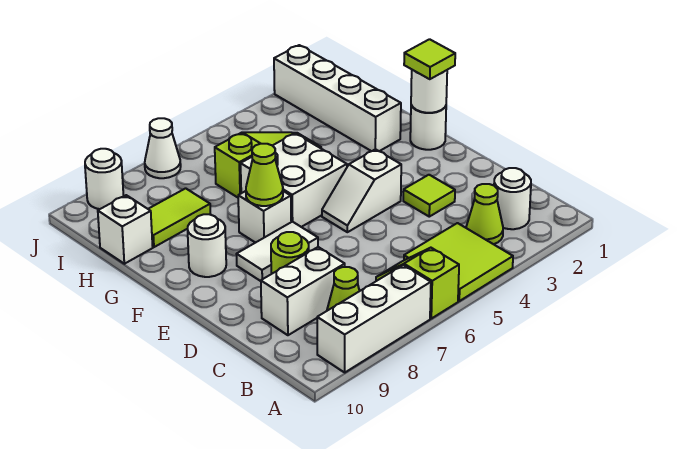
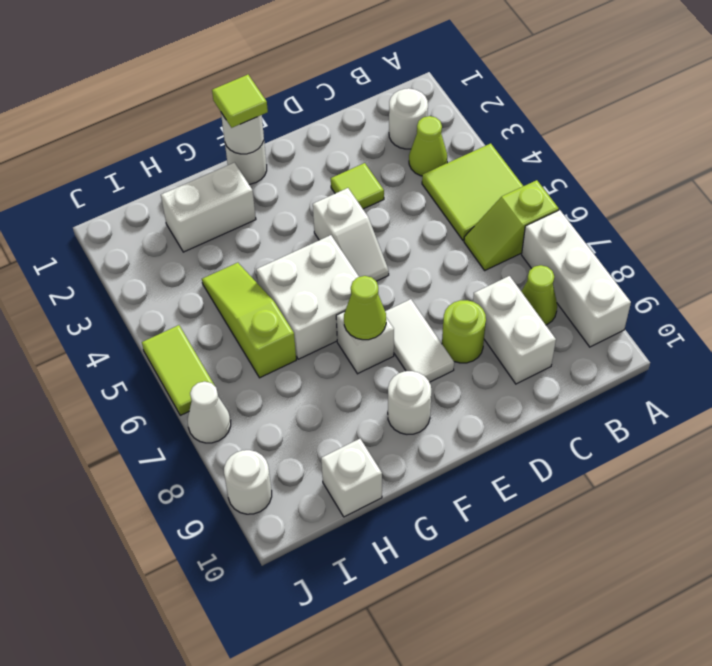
white brick G2:J2 level 1 -> white brick G2:H2 level 1
lime tile H8:H9 level 1 -> lime tile J5:J6 level 1

